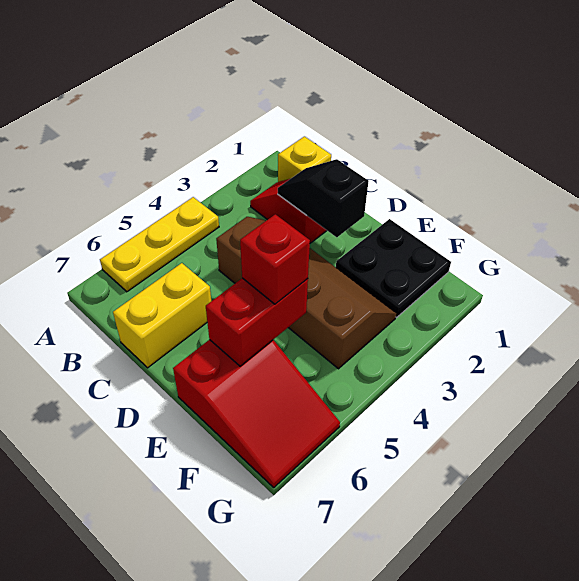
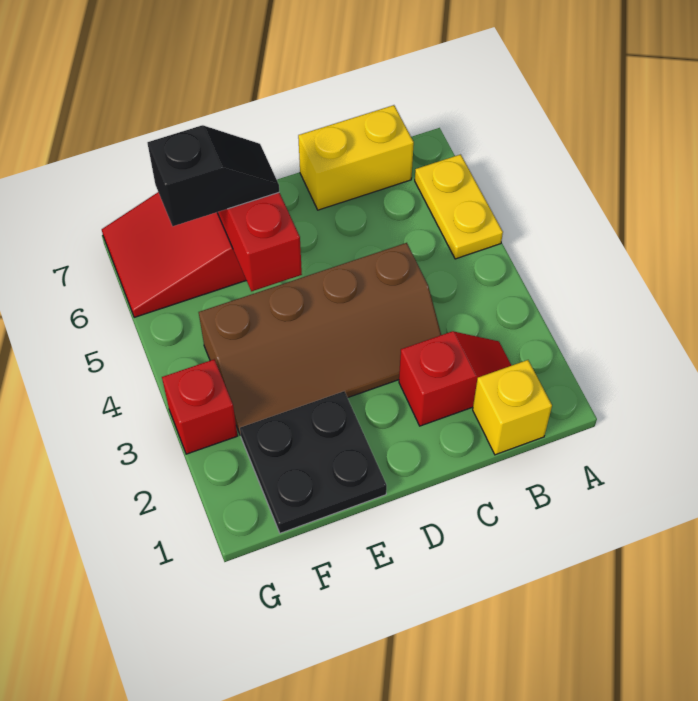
yellow plate A4:A6 level 1 -> yellow plate A5:A6 level 1
black slope C2:D2 level 2 top D -> black slope E6:F6 level 3 top F
yellow brick C6:C7 level 1 -> yellow brick B7:C7 level 1
red brick E5 level 3 -> red brick G3 level 1

